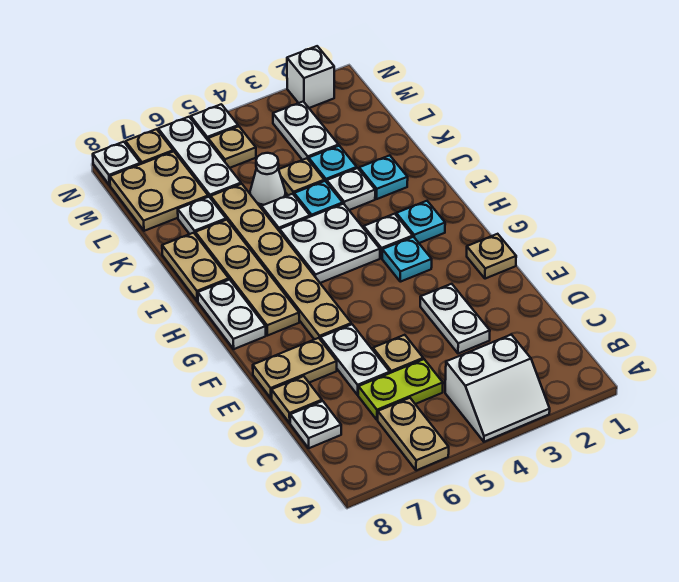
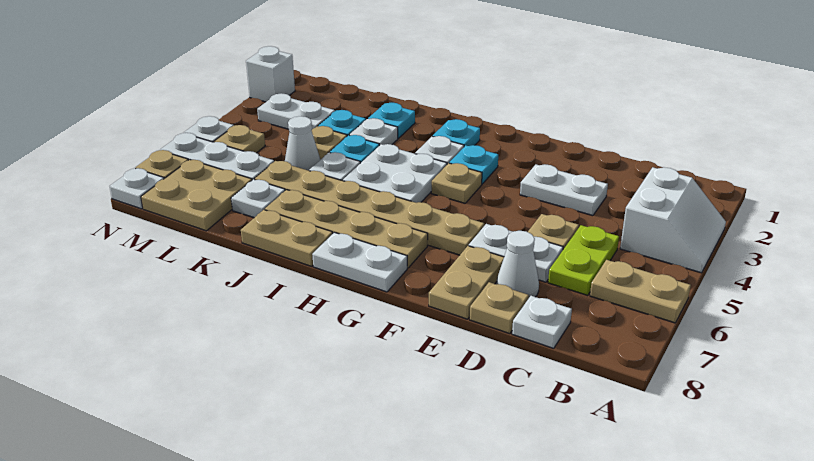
none -> white cone D7 level 1
tan plate F1 level 1 -> tan plate G4 level 1

